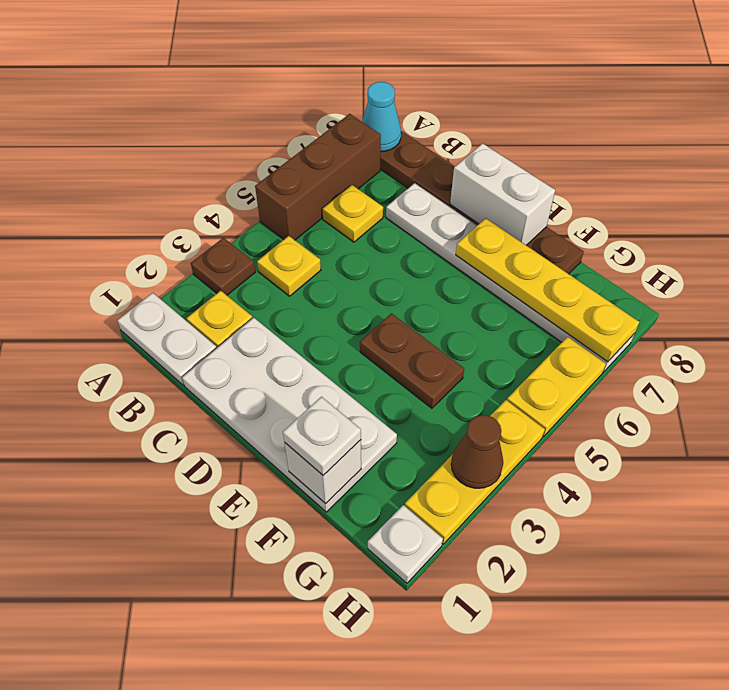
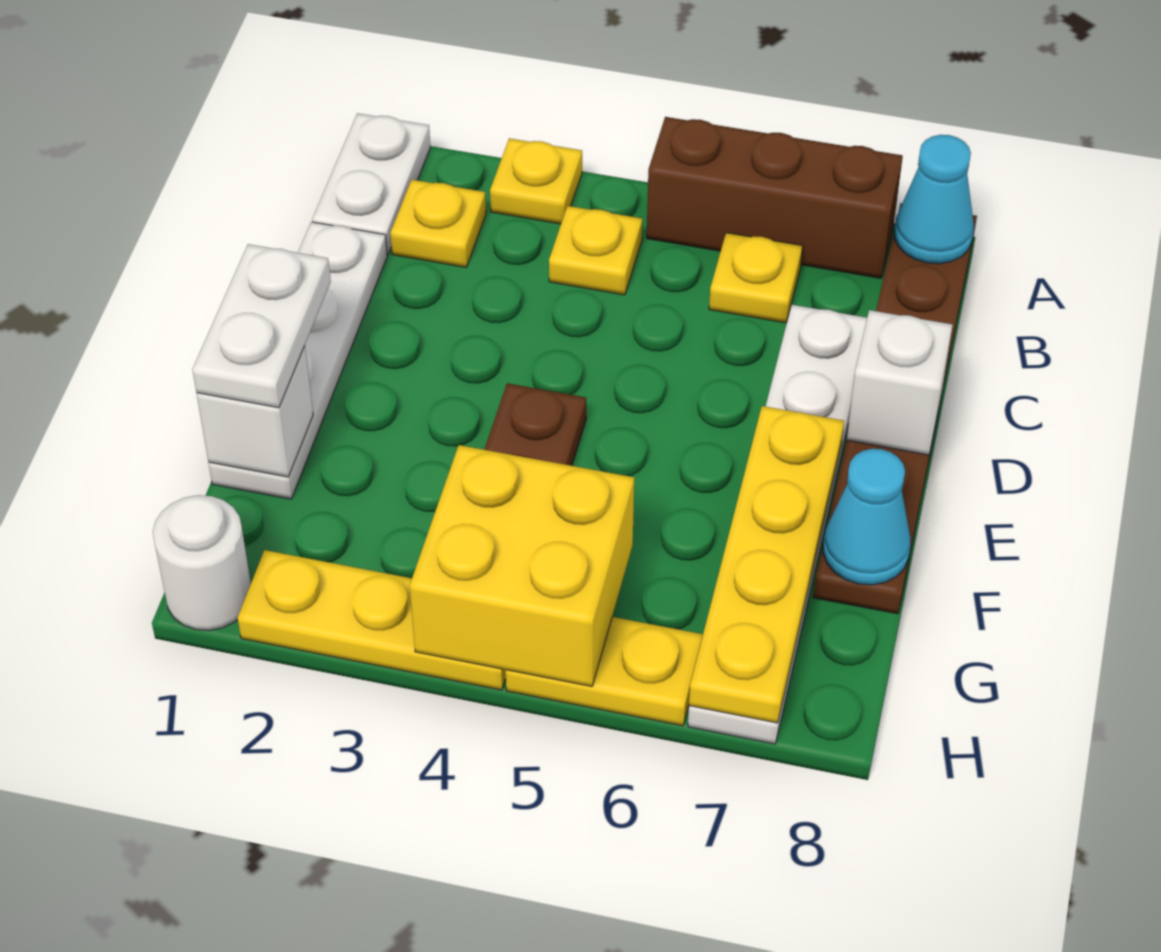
brown plate A3 level 1 -> yellow plate A3 level 1
white plate C1:F2 level 1 -> white plate C1:F1 level 1
white brick D8:E8 level 2 -> white brick D8 level 2
white plate F1 level 3 -> white plate E1:F1 level 3
none -> cyan cone F8 level 2
none -> yellow brick G4:H5 level 2
white plate H1 level 1 -> white round brick H1 level 1
brown cone H3 level 2 -> none

